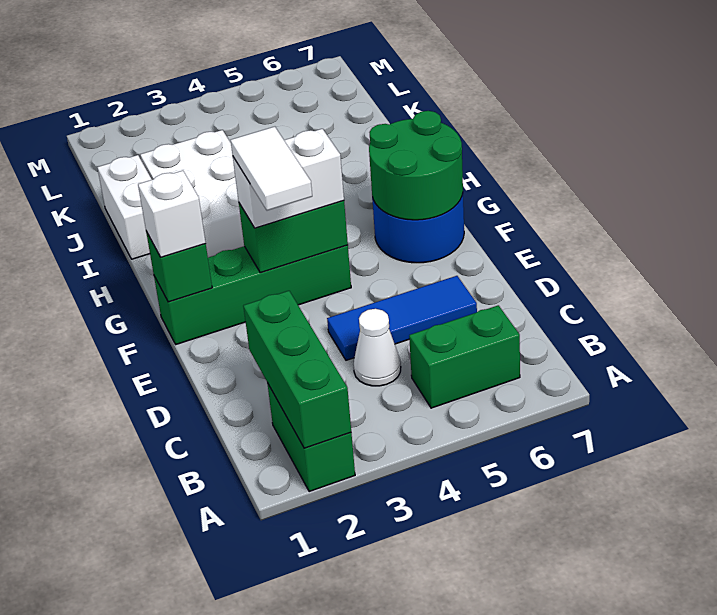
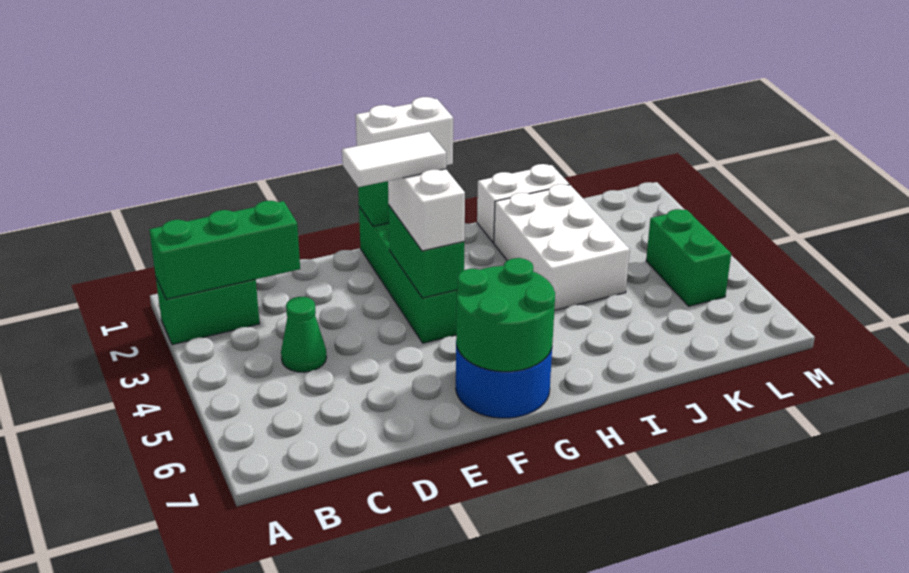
green brick B5:B6 level 1 -> green brick L4:L5 level 1
white cone C4 level 1 -> green cone C4 level 1
blue tile D4:D6 level 1 -> none
white brick F1 level 3 -> white brick F1:G1 level 3
white brick H2:J3 level 1 -> white brick I2:J4 level 1

